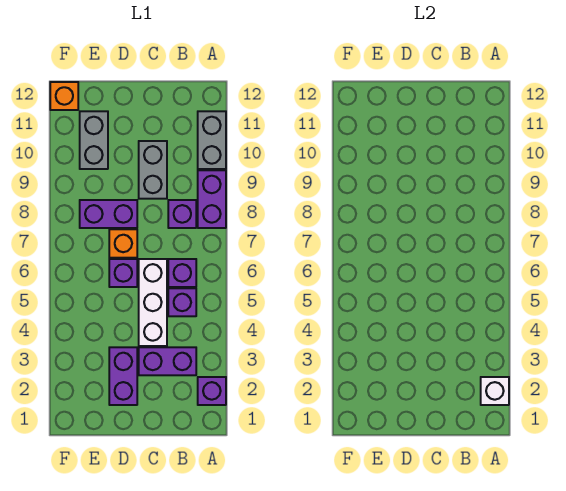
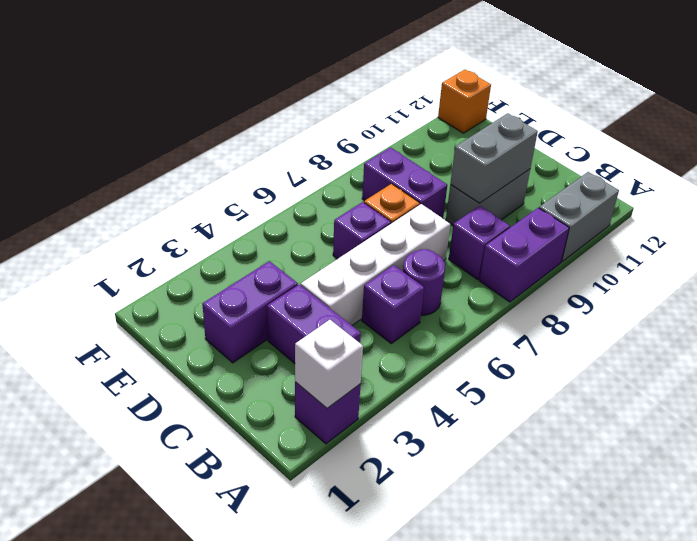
purple brick B6 level 1 -> purple round brick B6 level 1
white brick C4:C6 level 1 -> white brick C4:C7 level 1
grey brick E10:E11 level 1 -> grey brick C9:C10 level 2

